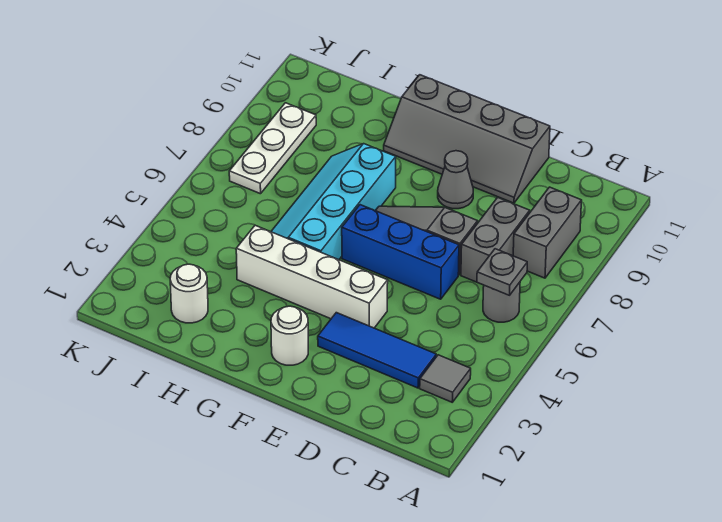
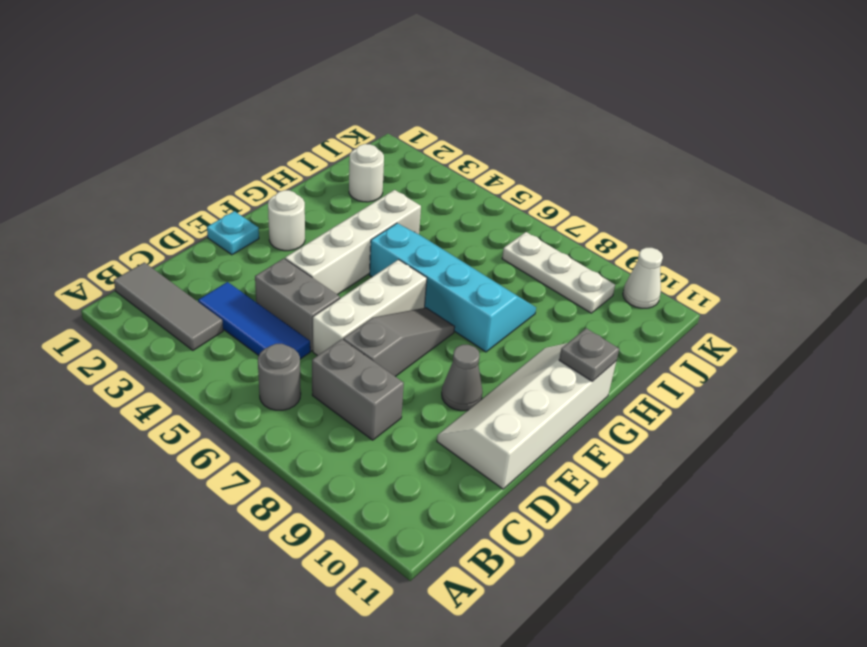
grey tile B3 level 1 -> grey tile B1:B3 level 1
grey plate B6 level 2 -> grey plate G11 level 2
grey brick B8:B9 level 1 -> grey brick D4:D5 level 1
blue tile C3:E3 level 1 -> blue tile C3:C5 level 1
blue brick D6:F6 level 1 -> white brick D6:F6 level 1
grey slope D10:G11 level 1 top 11 -> white slope D10:G11 level 1 top 11
none -> cyan plate E1 level 1
none -> white cone K10 level 1

